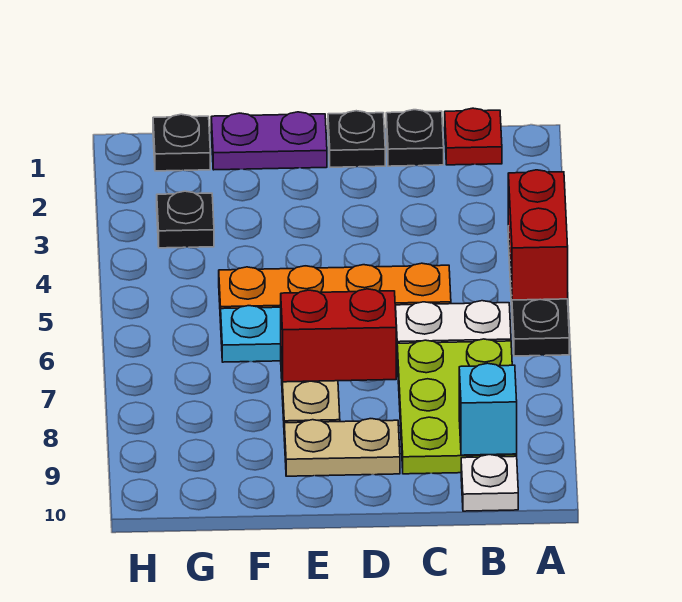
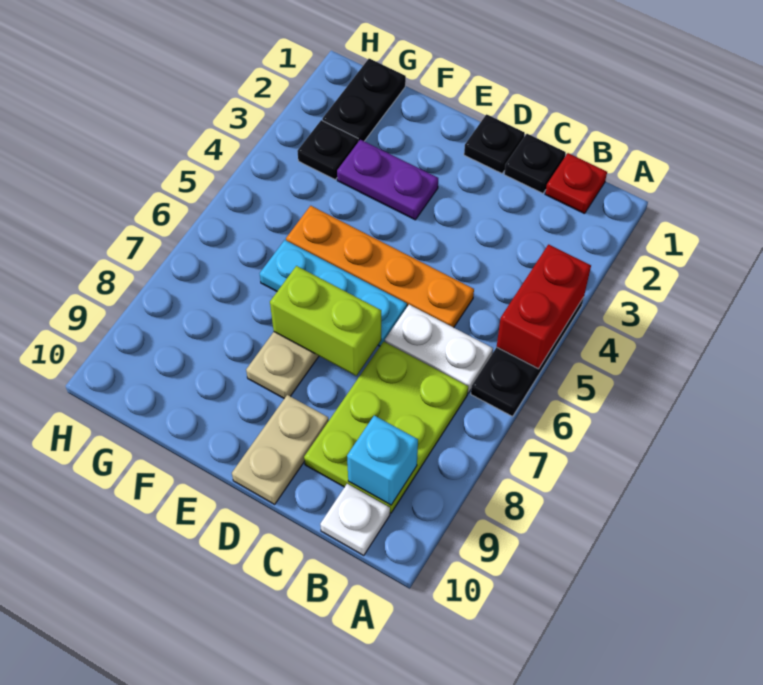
red brick D7:E7 level 2 -> lime brick D7:E7 level 2
tan plate D9:E9 level 1 -> tan plate D9:D10 level 1
purple plate E1:F1 level 1 -> purple plate E3:F3 level 1
black plate G1 level 1 -> black plate G1:G2 level 1

